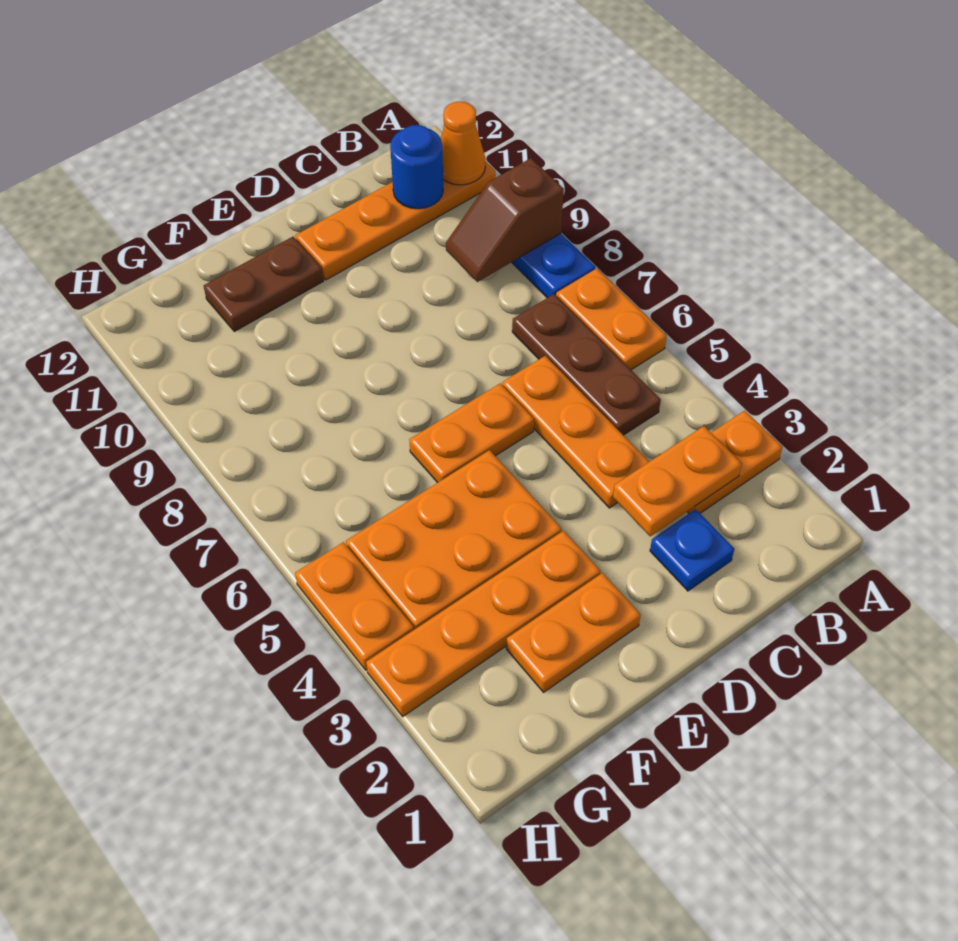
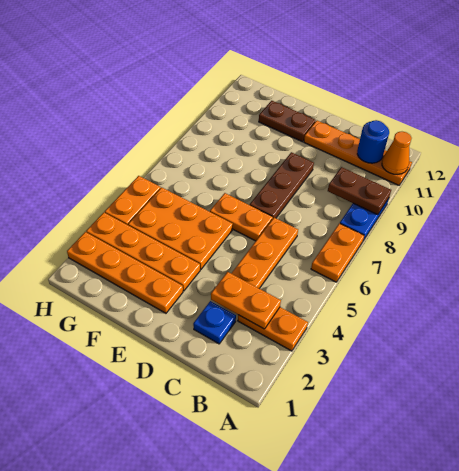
brown slope A9:B9 level 2 top A -> brown plate A9:B9 level 2
brown plate B5:B7 level 1 -> brown plate D7:D9 level 1
orange plate E2:F2 level 1 -> orange plate E2:H2 level 1

